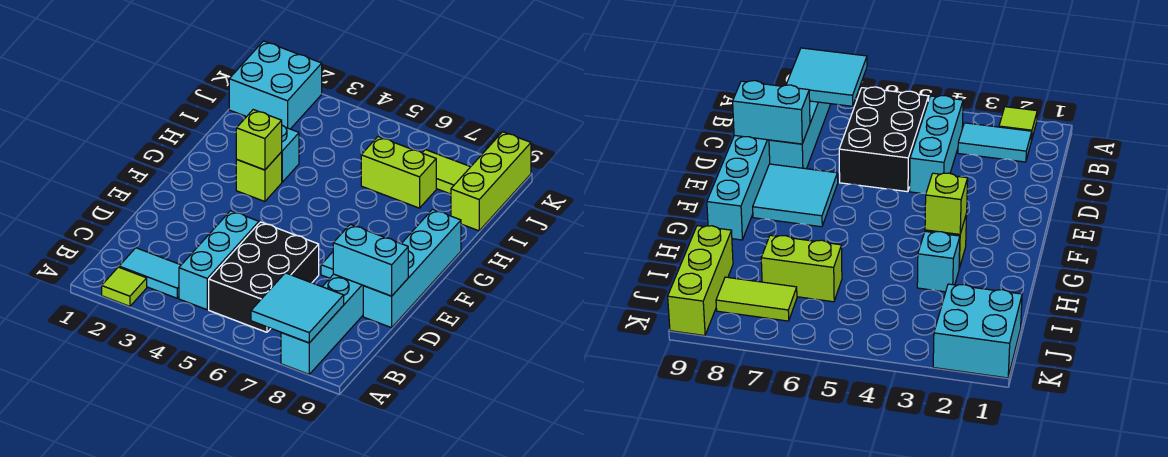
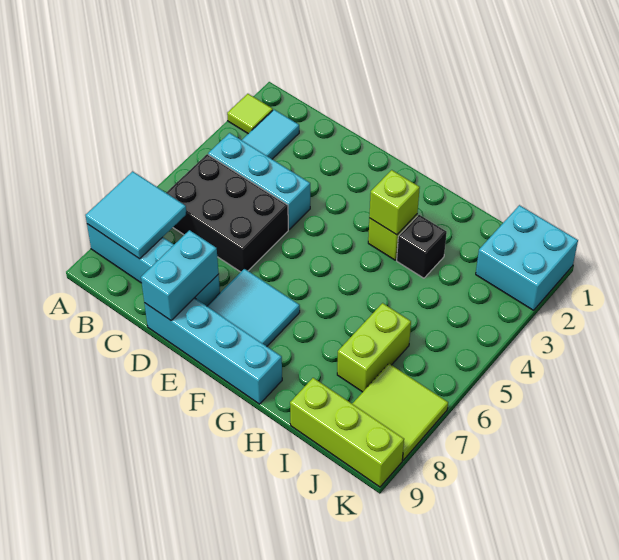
cyan brick H3 level 1 -> black brick H3 level 1
lime tile J7:J8 level 1 -> lime tile J7:K8 level 1

